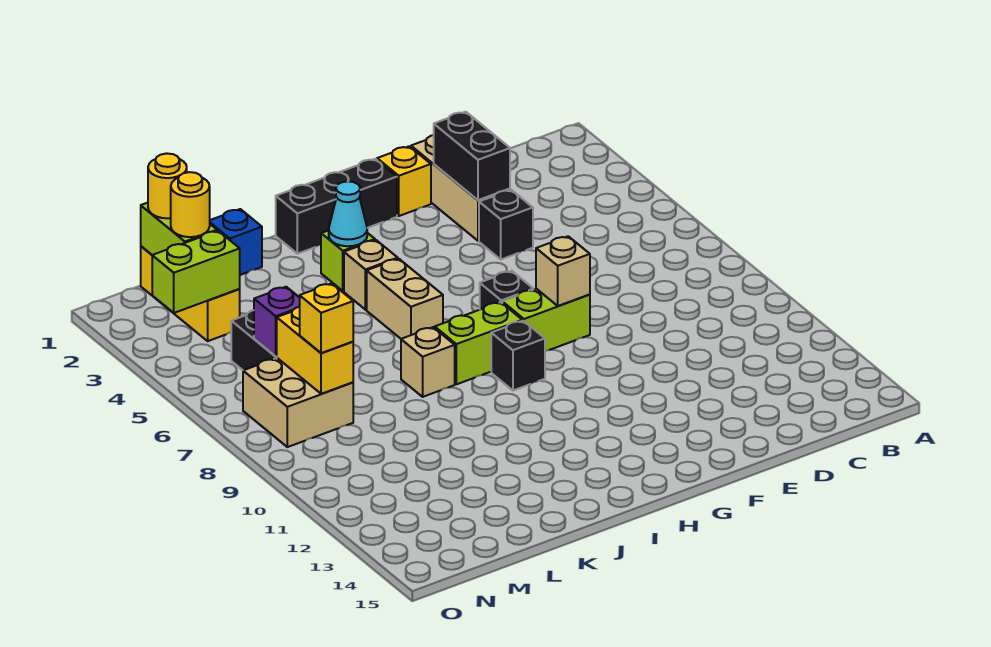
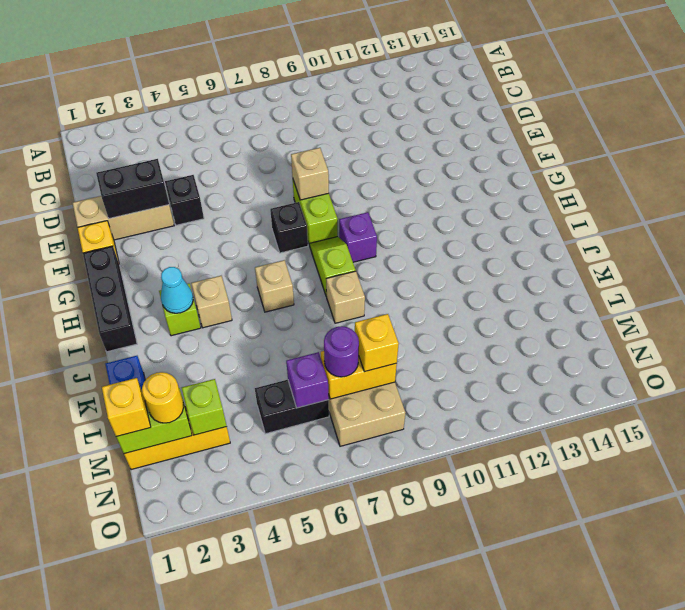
lime brick H8:I8 level 1 -> lime slope H8:I8 level 1 top I
black brick H9 level 1 -> purple brick H9 level 1
tan brick I5:I6 level 1 -> tan brick I6 level 1
yellow round brick M1 level 3 -> yellow brick M1 level 3
lime brick M3:N3 level 2 -> lime brick M3 level 2
none -> purple round brick M7 level 3

